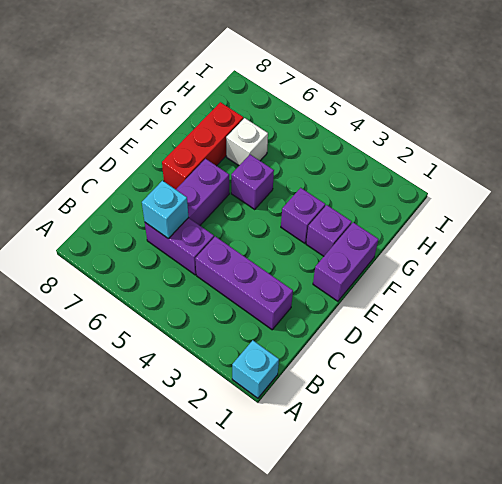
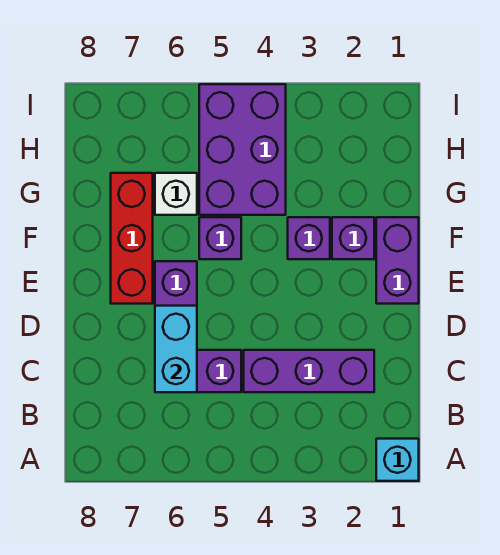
cyan brick C6 level 2 -> cyan brick C6:D6 level 2
none -> purple brick G4:I5 level 1

